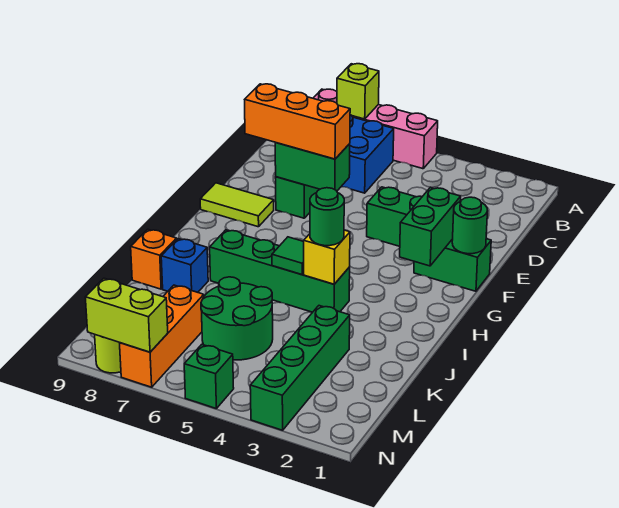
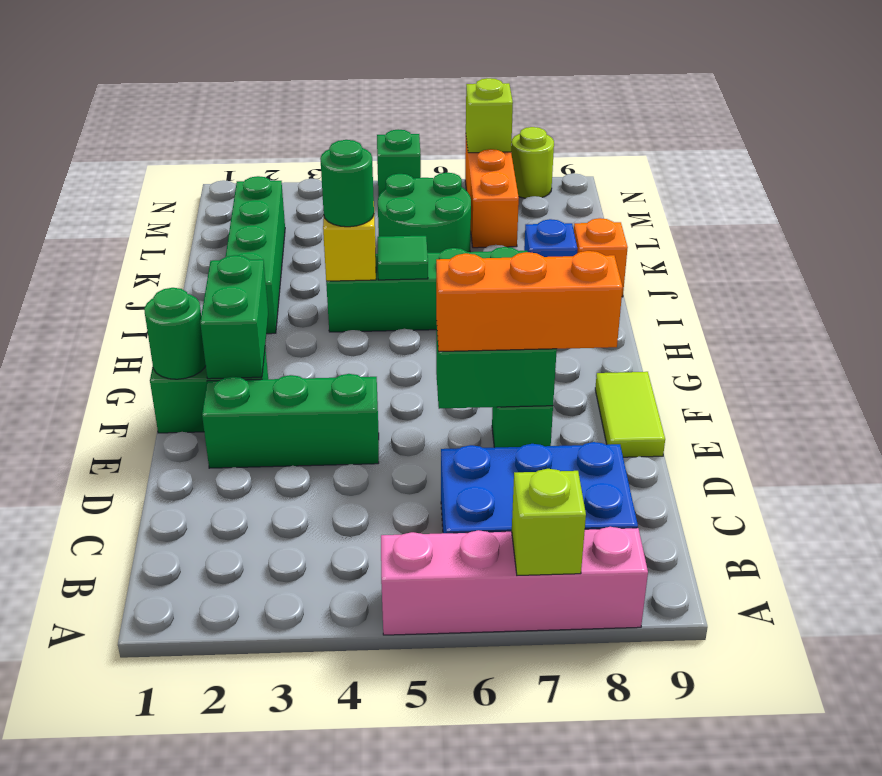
lime tile F8:F9 level 1 -> lime tile E9:F9 level 1
green brick K3:N3 level 1 -> green brick I2:L2 level 1
lime brick N7:N8 level 2 -> lime brick N7 level 2

